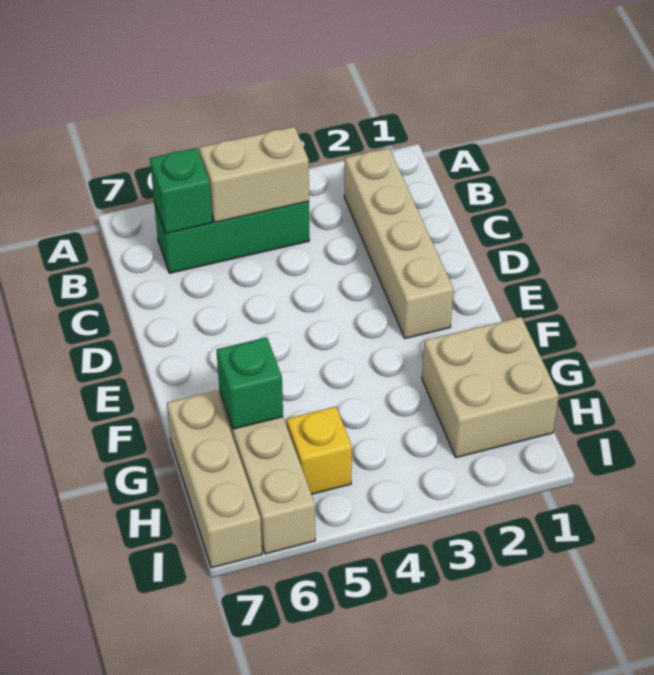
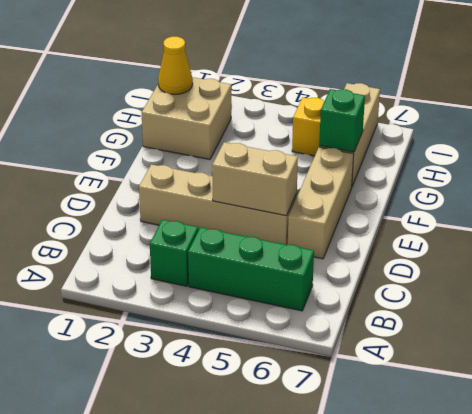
tan brick B2:E2 level 1 -> tan brick D2:D5 level 1
tan brick B4:B5 level 2 -> tan brick D4:D5 level 2
green brick B6 level 2 -> green brick B3 level 1
tan brick G7:I7 level 1 -> tan brick D6:F6 level 1
none -> yellow cone H1 level 2

